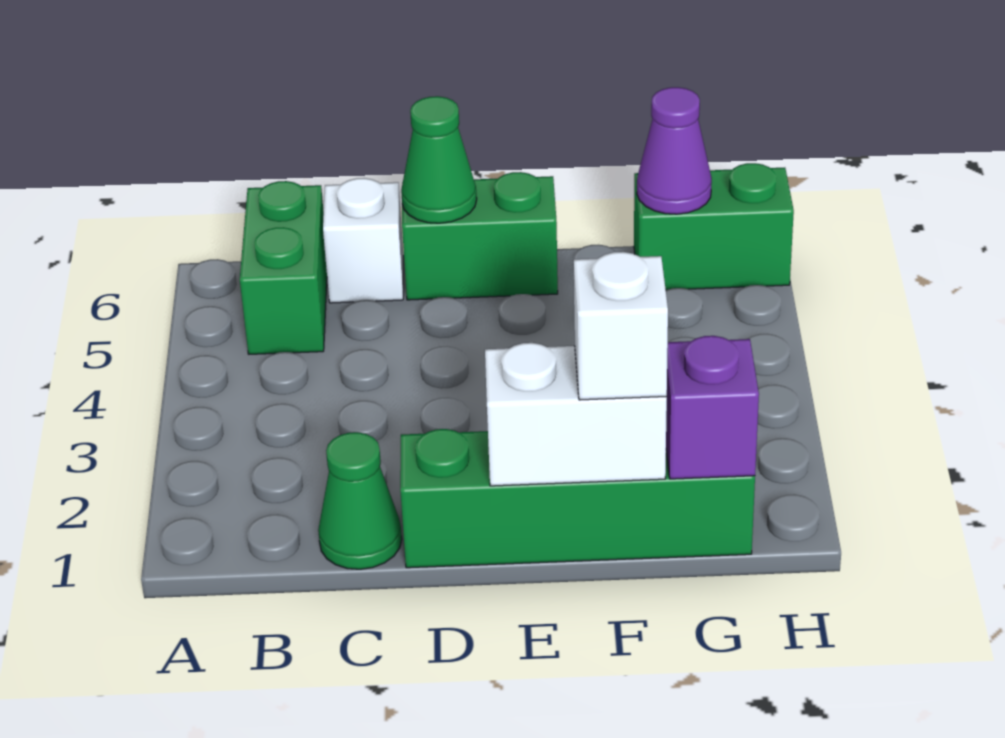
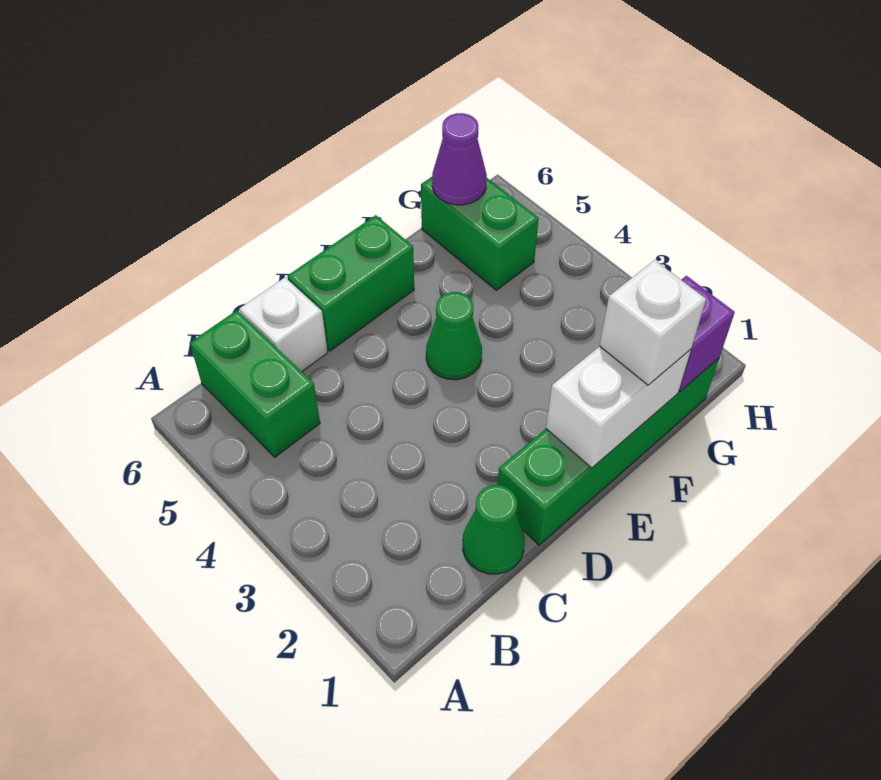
green cone D6 level 2 -> green cone E4 level 1
green brick G6:H6 level 1 -> green brick G5:G6 level 1

